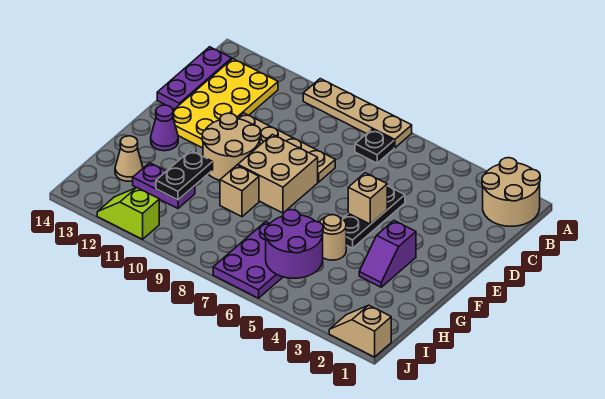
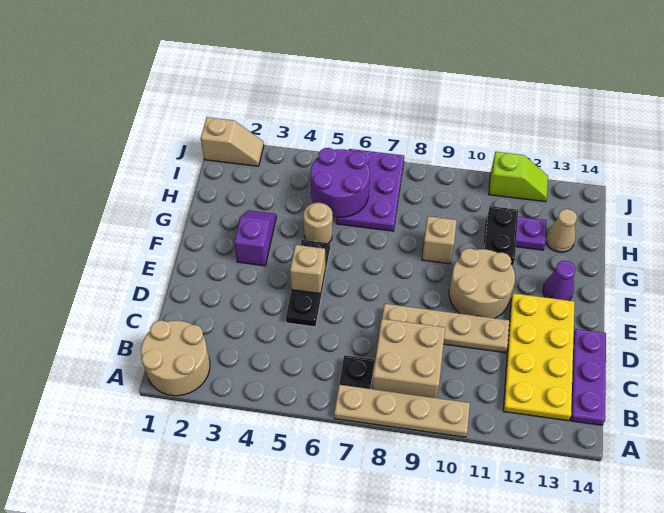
tan brick E8:F9 level 1 -> tan brick B8:C9 level 1

